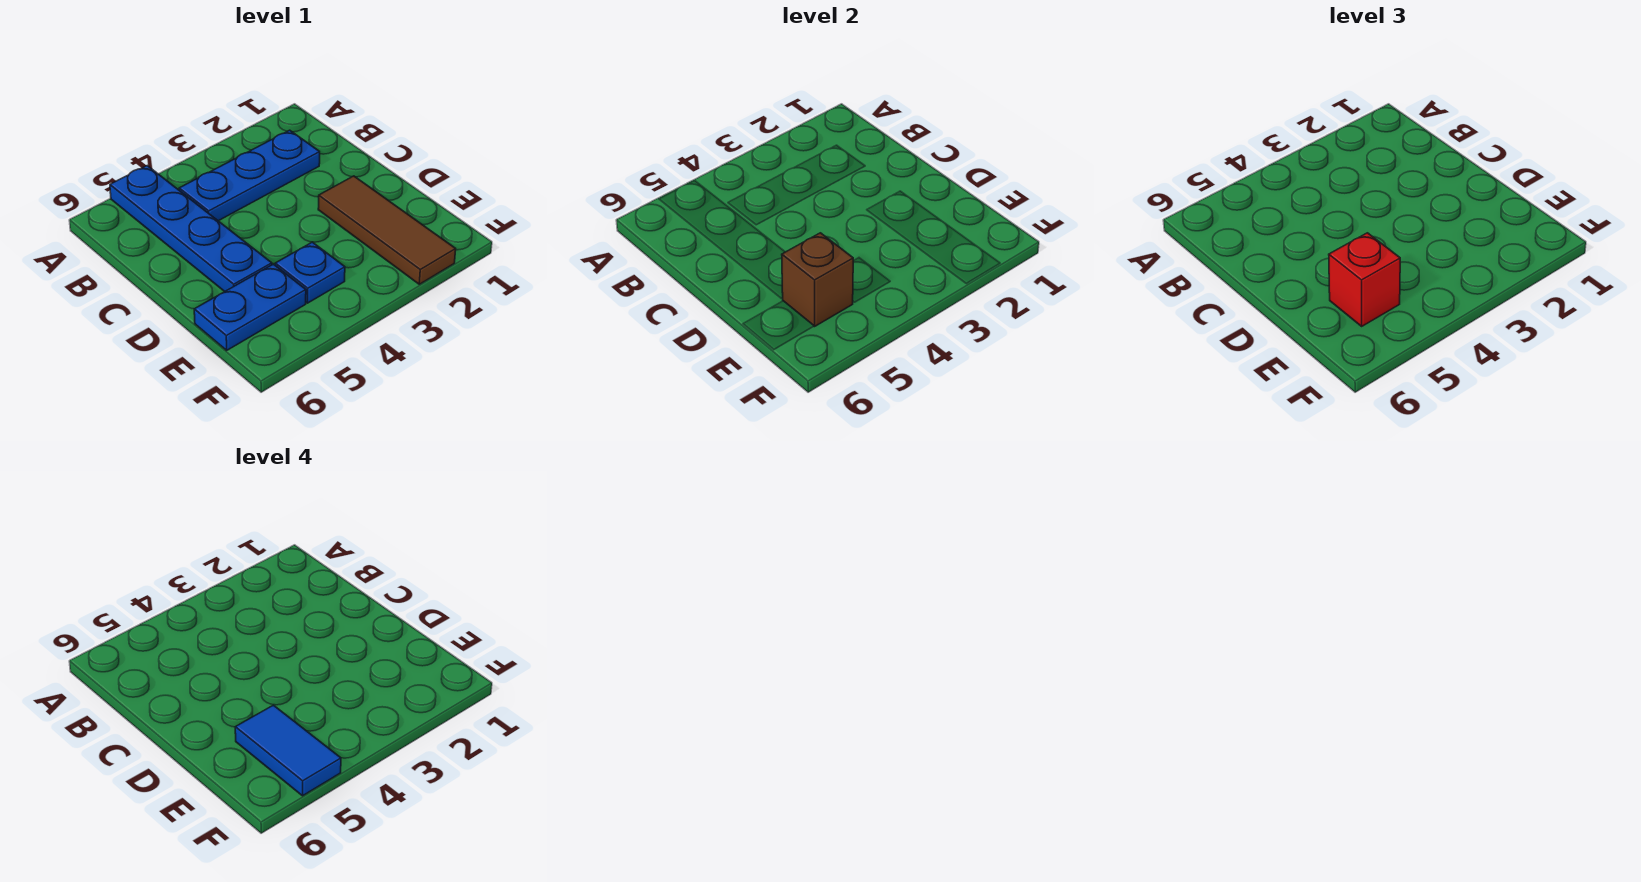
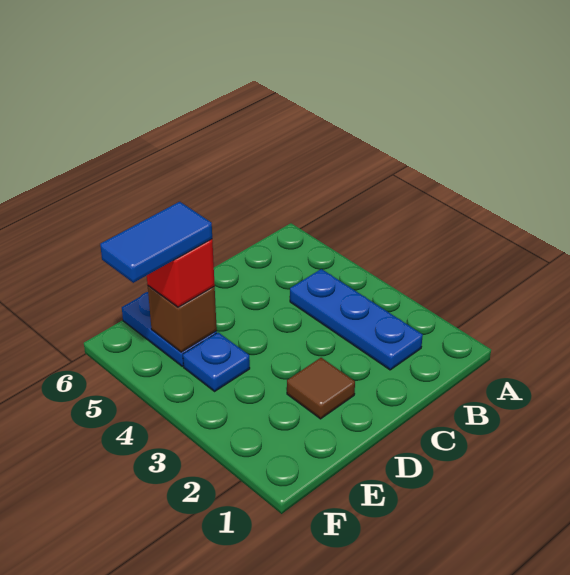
blue plate A5:D5 level 1 -> none
brown tile D2:F2 level 1 -> brown tile D2 level 1

